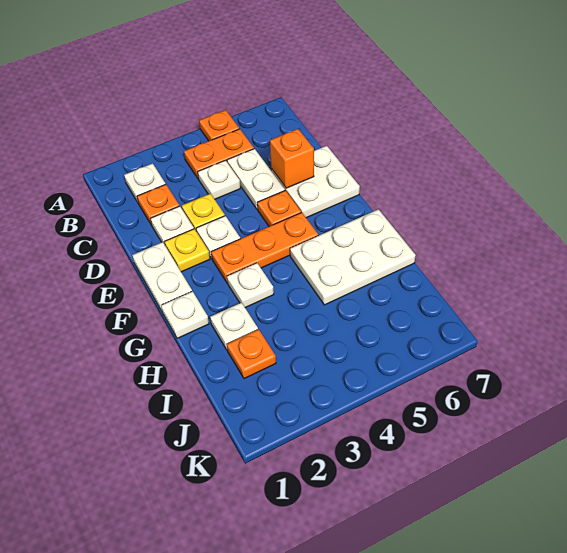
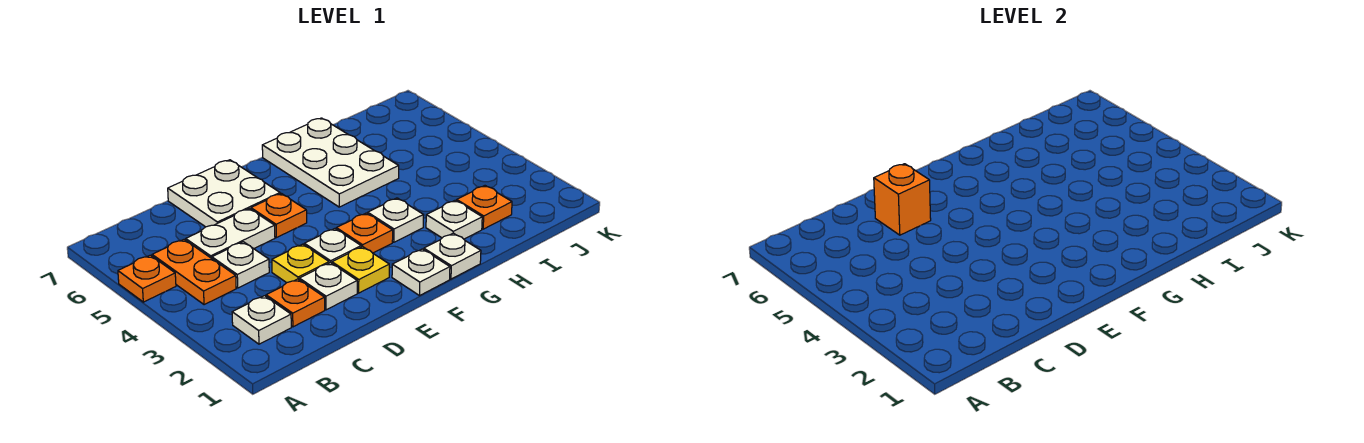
white plate E1:F1 level 1 -> white plate F1 level 1
orange plate F3:F5 level 1 -> orange plate F3 level 1

